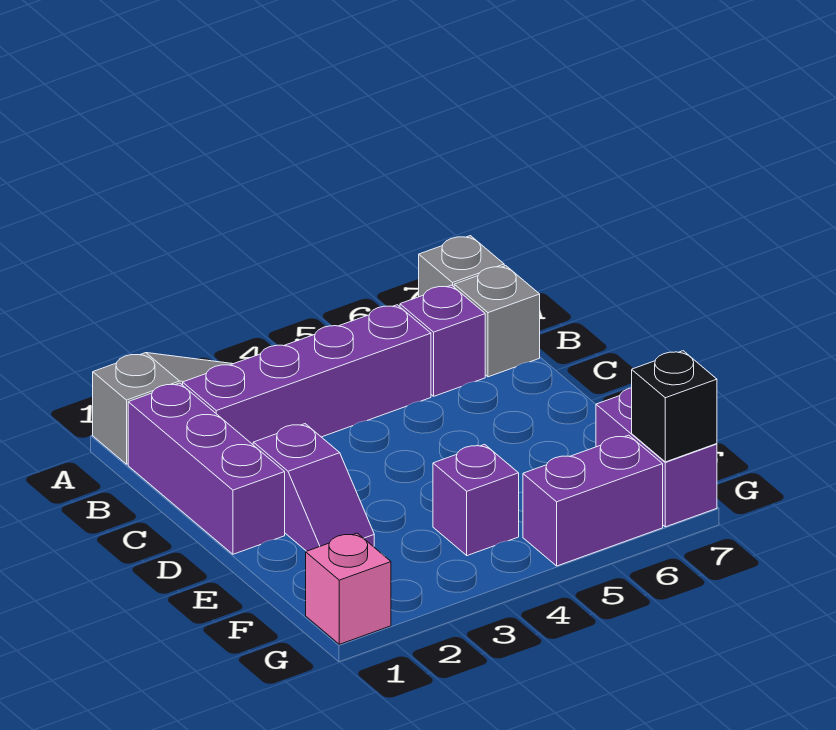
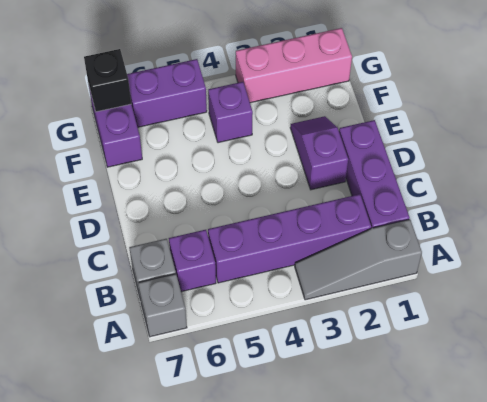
pink brick G1 level 1 -> pink brick G1:G3 level 1

